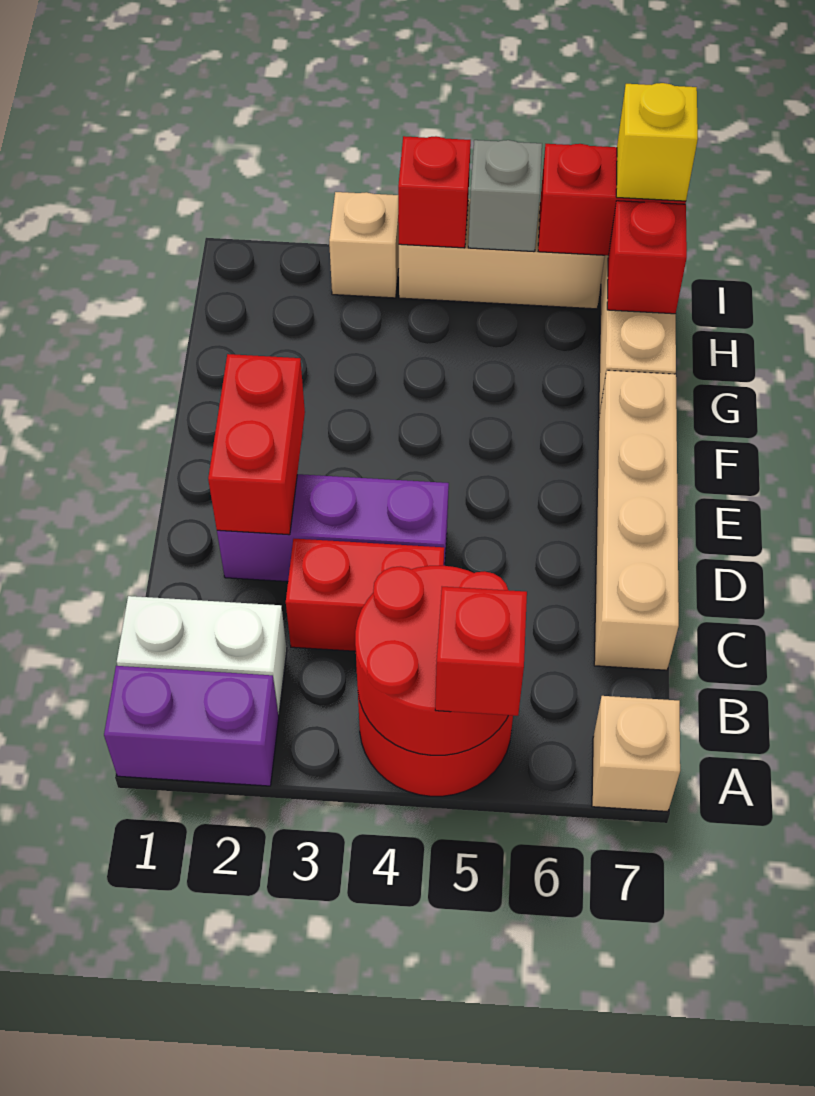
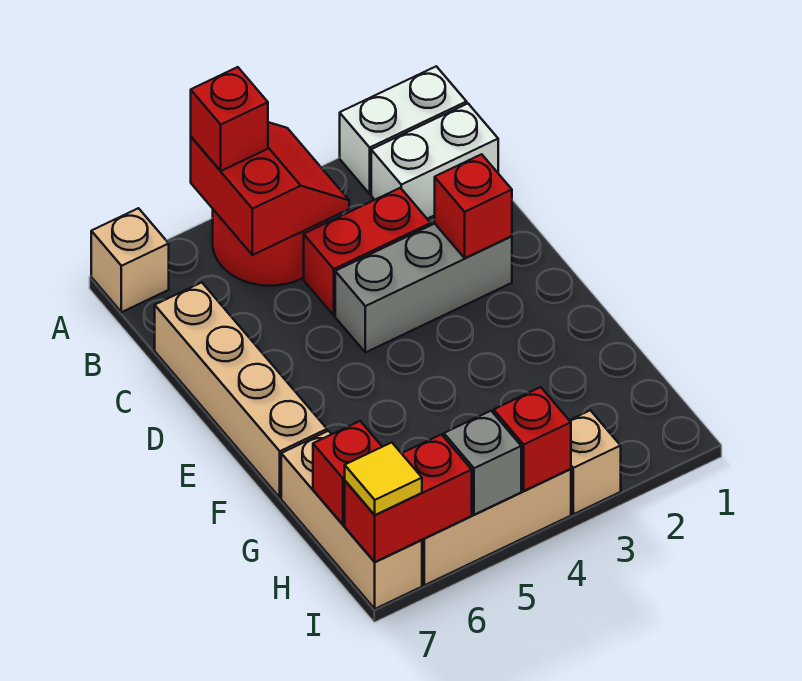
purple brick A1:A2 level 1 -> white brick A1:A2 level 1
red round brick A4:B5 level 2 -> red slope A4:B5 level 2 top 5
purple brick D2:D4 level 1 -> grey brick D2:D4 level 1
red brick D2:E2 level 2 -> red brick D2 level 2
yellow brick I7 level 3 -> yellow tile I7 level 3

